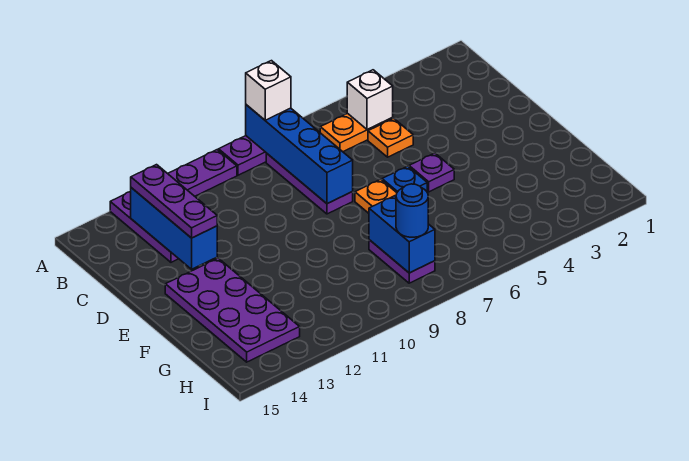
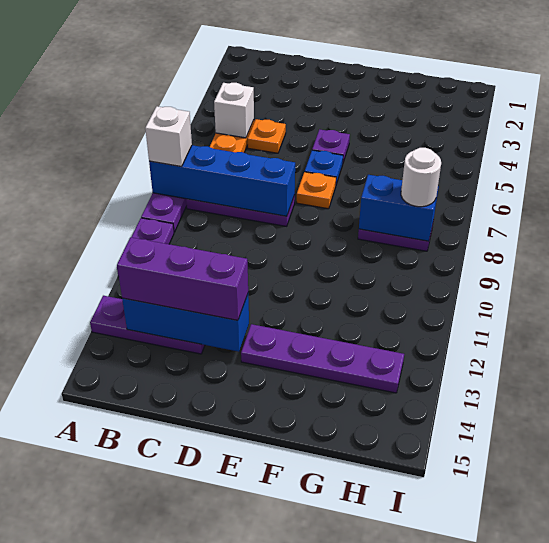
purple plate B13:D13 level 3 -> purple brick B13:D13 level 3
purple plate E13:H14 level 1 -> purple plate E13:H13 level 1
blue round brick H8 level 3 -> white round brick H8 level 3

